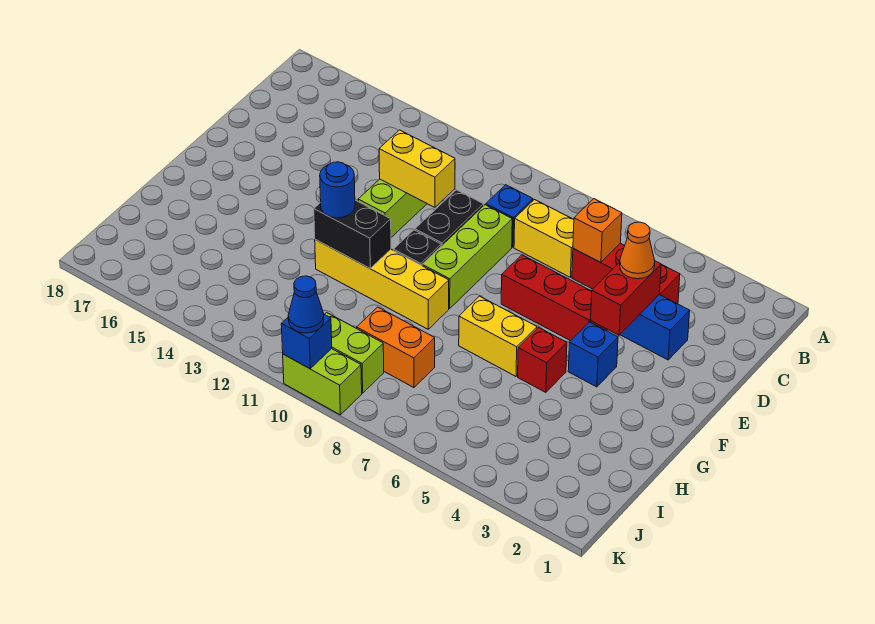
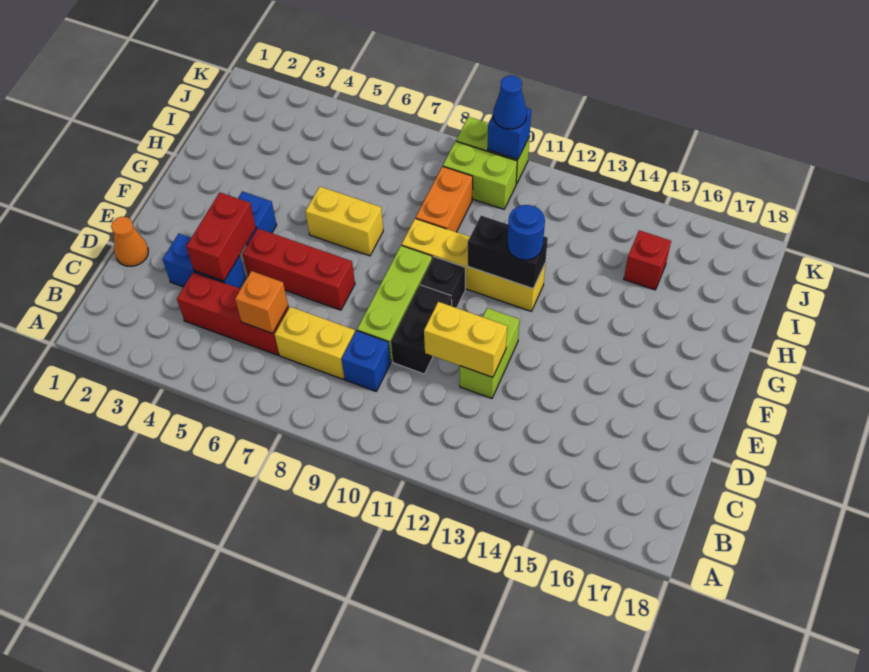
orange cone D4 level 3 -> orange cone D1 level 1
red brick G5 level 1 -> red brick I15 level 1
orange brick I8:I9 level 1 -> orange brick H9:I9 level 1

